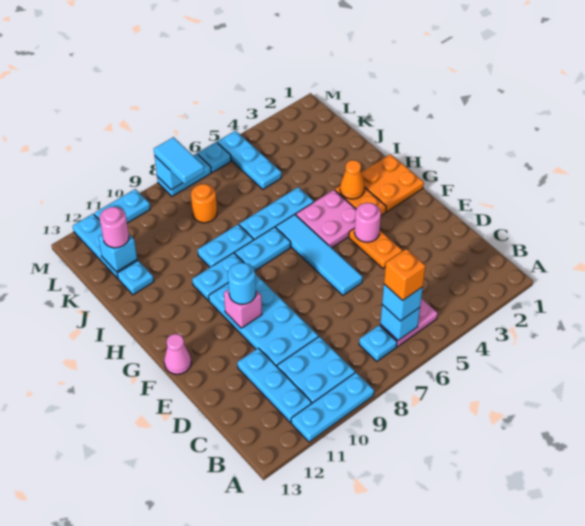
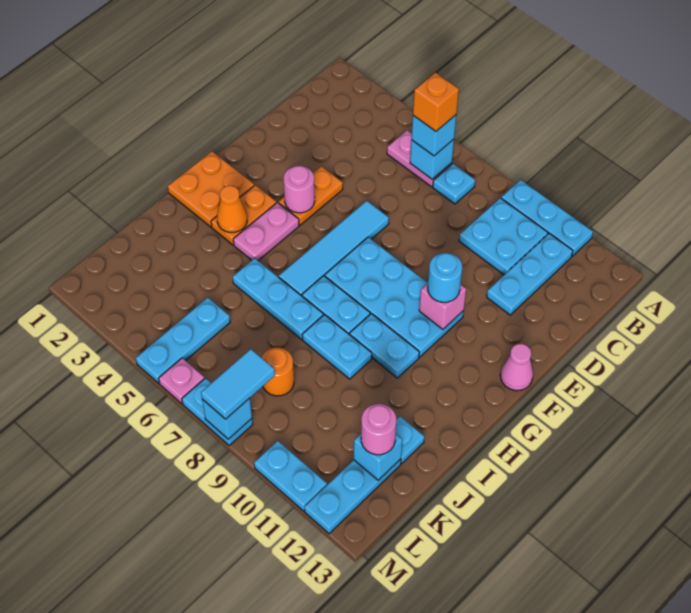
cyan plate D9:G10 level 1 -> cyan plate F7:G10 level 1
pink plate G4:H5 level 1 -> pink plate G4:H4 level 1
cyan plate M6 level 1 -> pink plate M6 level 1

